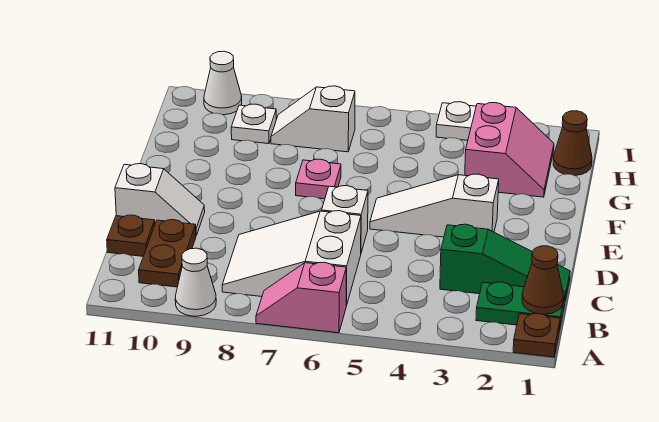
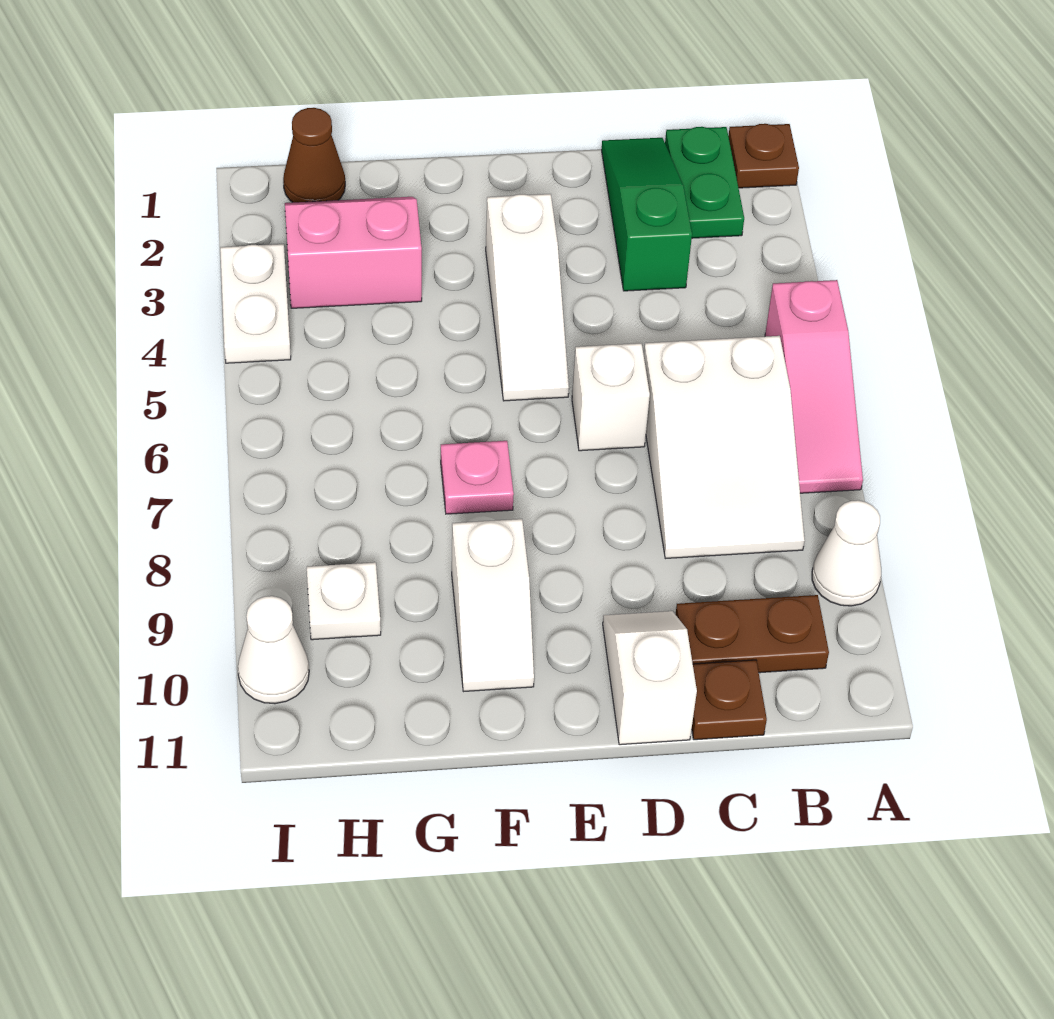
pink slope A6:A7 level 1 top 6 -> pink slope A5:A7 level 1 top 5
brown cone B1 level 2 -> none
white slope H7:H8 level 1 top 7 -> white slope F9:F10 level 1 top 9

